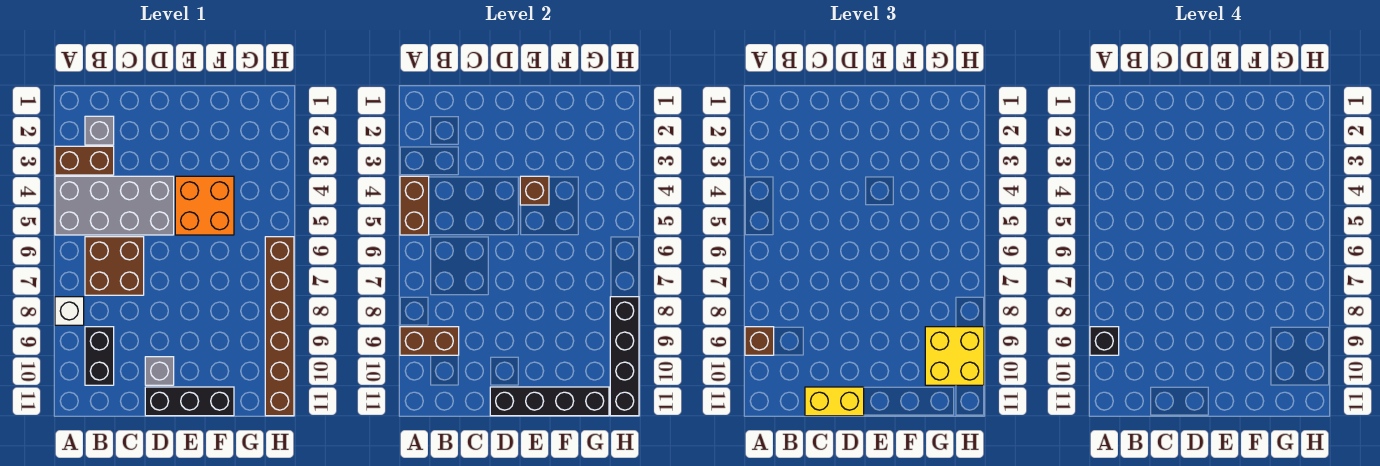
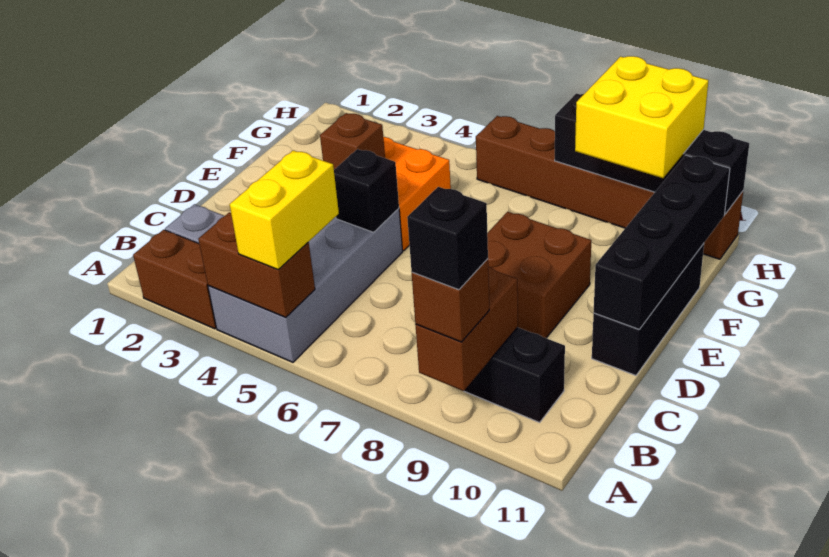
brown brick A3:B3 level 1 -> brown brick A2:A3 level 1
white brick A8 level 1 -> none
brown brick B6:C7 level 1 -> brown brick D8:E9 level 1
yellow brick C11:D11 level 3 -> yellow brick A5:B5 level 3
none -> black brick D5 level 2
grey brick D10 level 1 -> none

